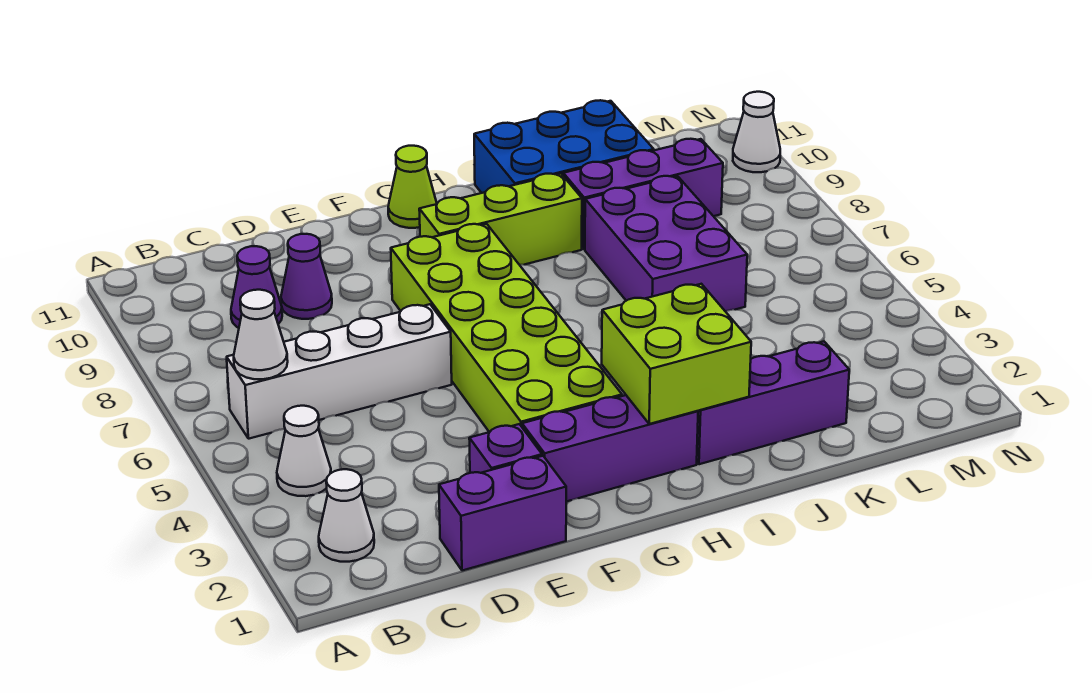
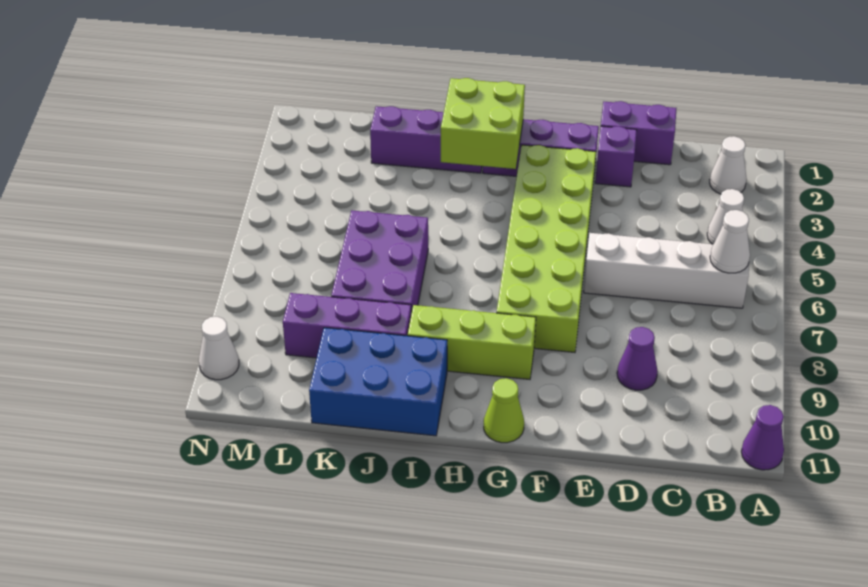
purple cone C9 level 1 -> purple cone A11 level 1

